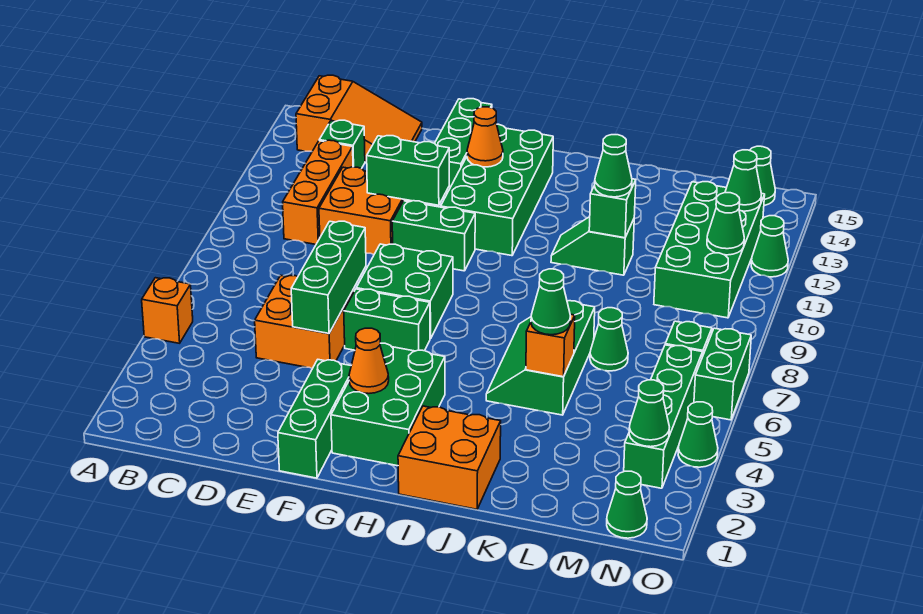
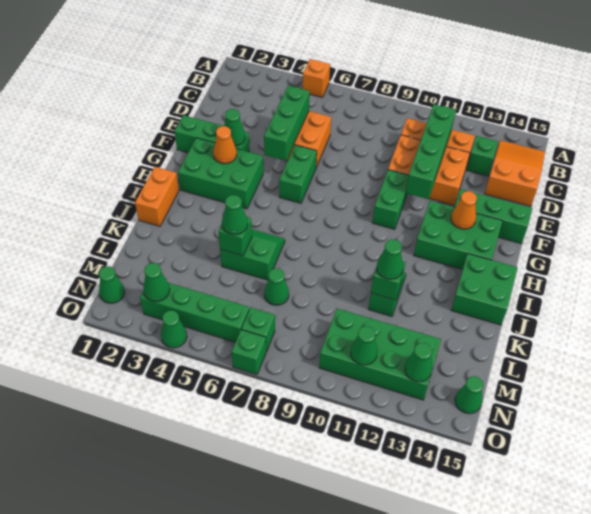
orange slope B14:D15 level 1 top B -> orange slope B14:D15 level 1 top D
orange brick D10:E11 level 1 -> orange brick D10:E12 level 1
green brick E5:E7 level 2 -> green brick D5:F5 level 2
green brick E11:F11 level 2 -> green brick C11:F11 level 2
green brick F7:G8 level 1 -> green brick I14:J15 level 1
green brick G11:H14 level 1 -> green brick G12:H14 level 1
orange brick I1:J2 level 1 -> orange brick I1:J1 level 1
green slope J5:K7 level 1 top K -> green slope J5:K6 level 1 top K
orange brick K5 level 2 -> green brick K5 level 2
green brick O6:O7 level 1 -> green brick O7 level 1
green cone O12 level 1 -> green cone F3 level 2

